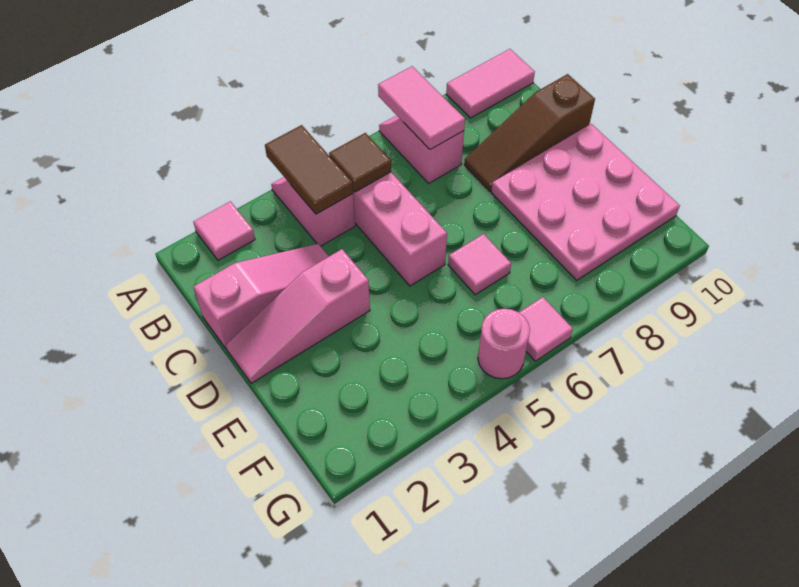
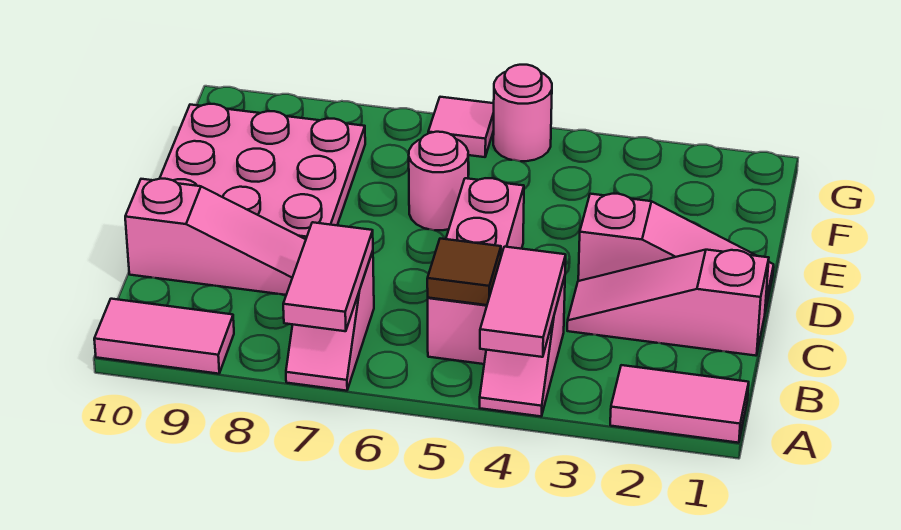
pink tile A2 level 1 -> pink tile A1:A2 level 1
brown tile A4:B4 level 2 -> pink tile A4:B4 level 2
brown slope C8:C10 level 1 top 10 -> pink slope C8:C10 level 1 top 10
pink tile E6 level 1 -> pink round brick E6 level 1

